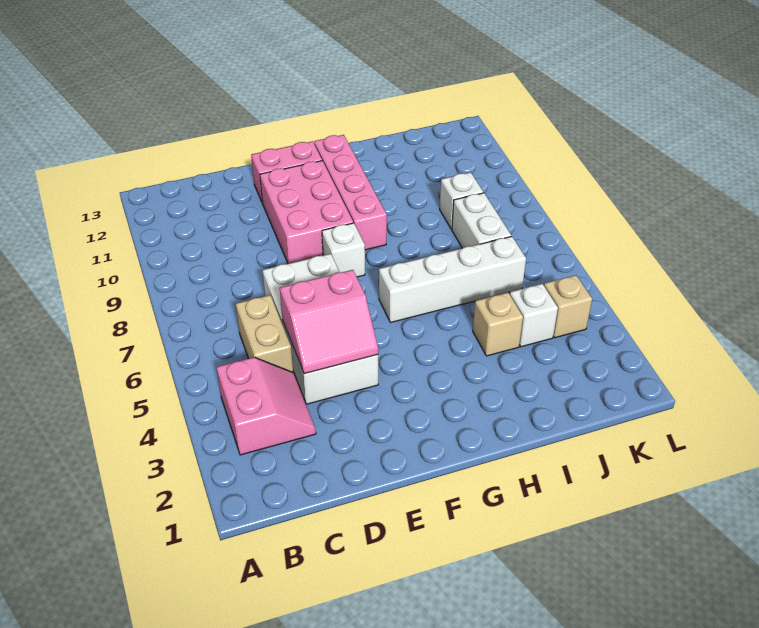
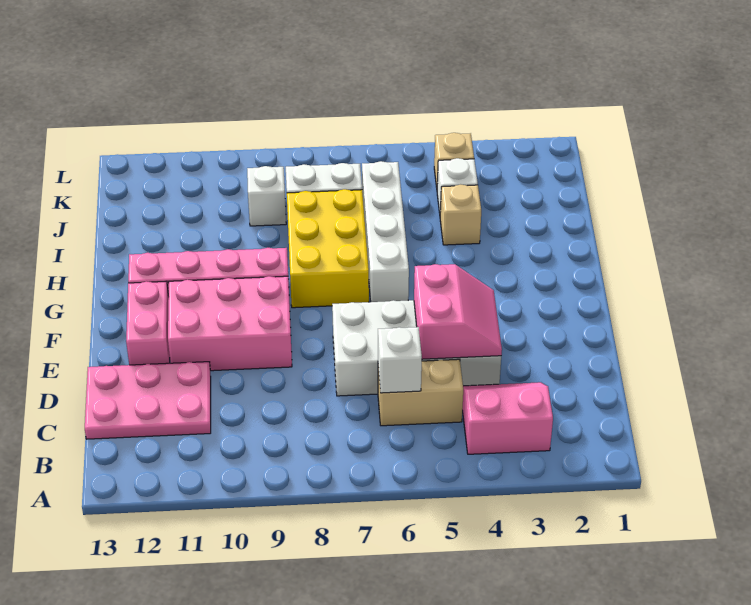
none -> pink plate C11:D13 level 1
white brick F8 level 1 -> white brick C6 level 2
none -> yellow brick G7:I8 level 1

